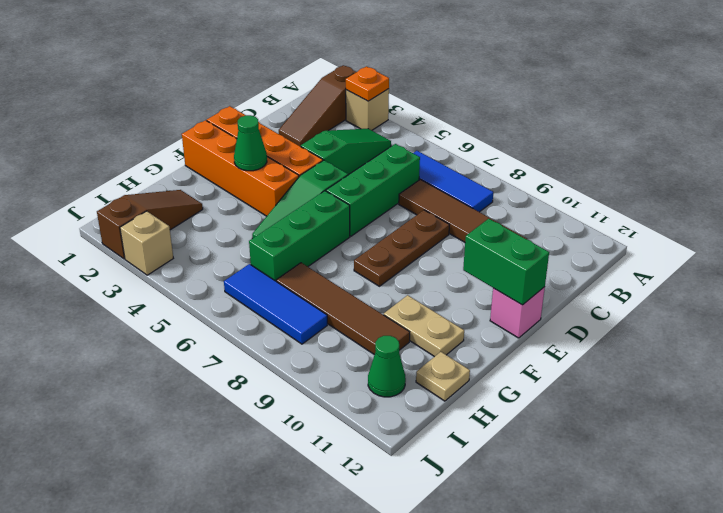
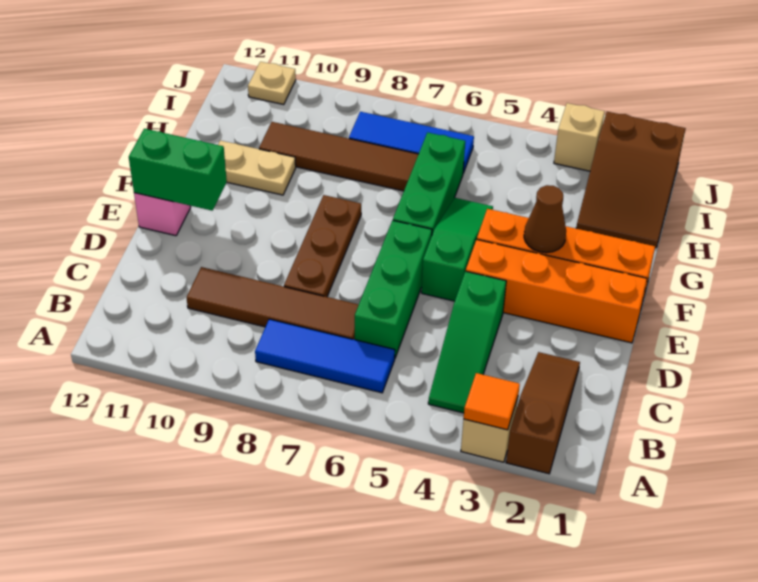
orange plate A3 level 2 -> orange tile A3 level 2
green cone F3 level 2 -> brown cone F3 level 2
brown slope H2:J2 level 1 top J -> brown slope H1:J2 level 1 top J
tan plate H12 level 1 -> tan plate J11 level 1
green cone I11 level 1 -> none

